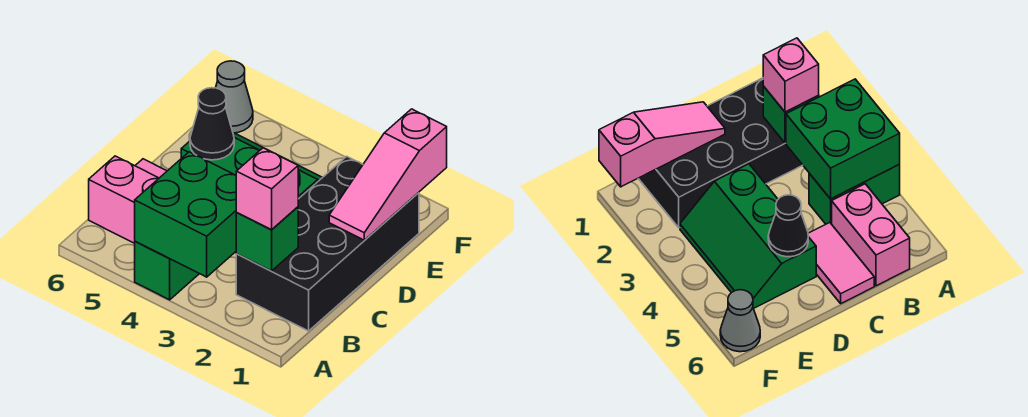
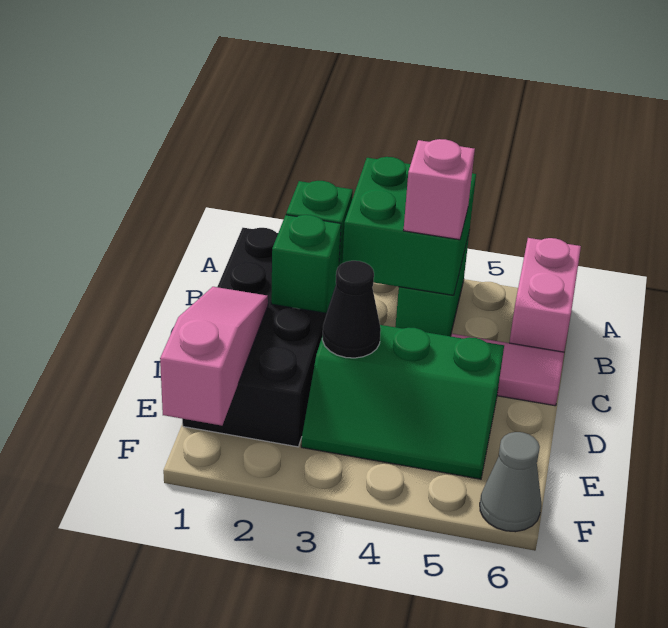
pink brick B2 level 3 -> pink brick B4 level 3
pink brick B5:B6 level 1 -> pink brick A6:B6 level 1
none -> green brick C2 level 2
black cone D5 level 2 -> black cone D3 level 2

